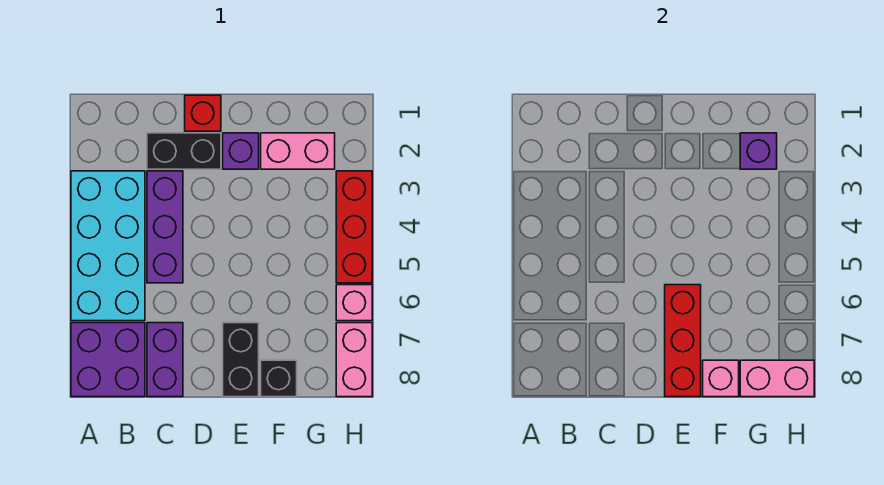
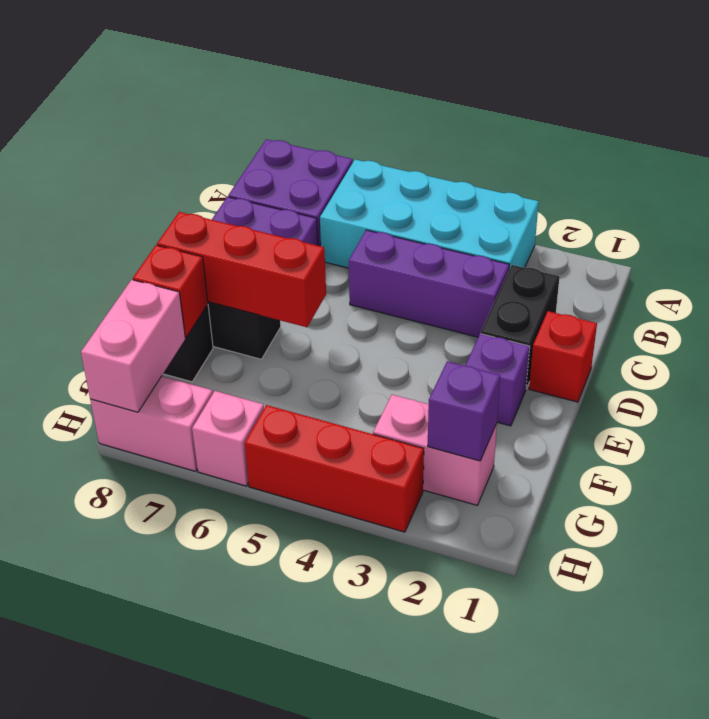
pink brick F2:G2 level 1 -> pink brick G2:G3 level 1
pink brick F8 level 2 -> red brick F8 level 2

